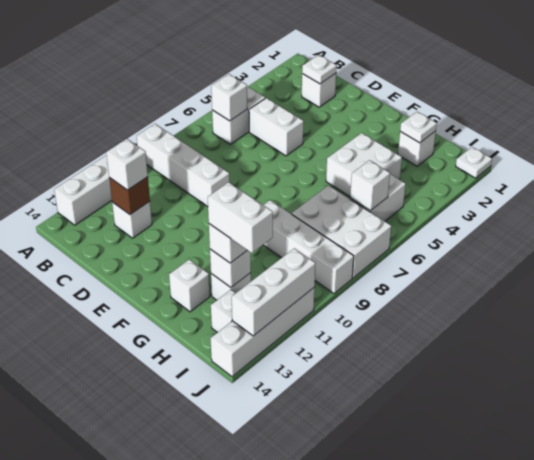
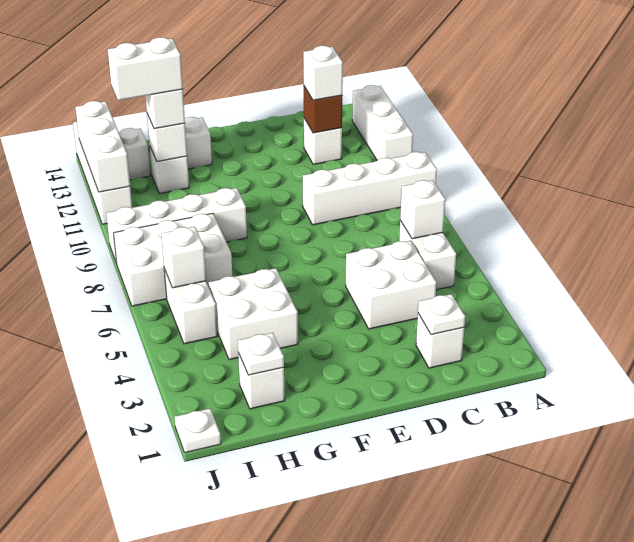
white brick C5:D5 level 1 -> white brick C4:D5 level 1

